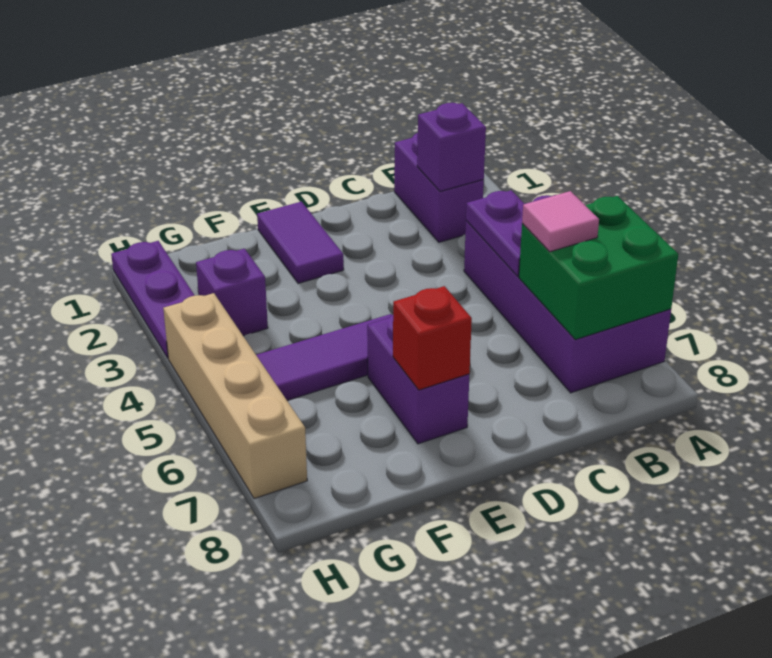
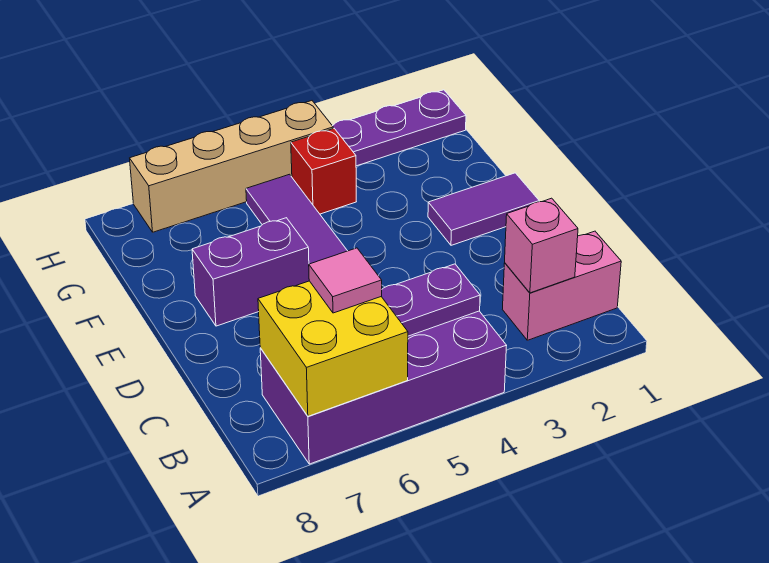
green brick A6:B7 level 2 -> yellow brick A6:B7 level 2
purple brick B1:B2 level 1 -> pink brick B1:B2 level 1
purple brick B2 level 2 -> pink brick B2 level 2
red brick E7 level 2 -> red brick G4 level 1
purple brick G3 level 1 -> none

